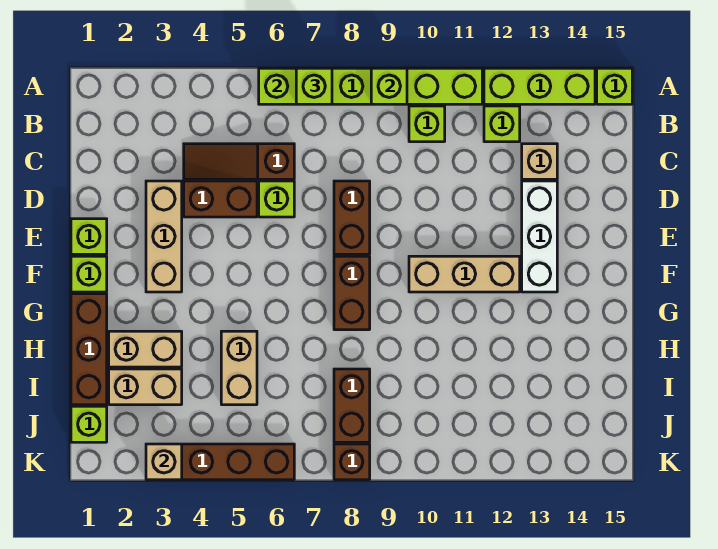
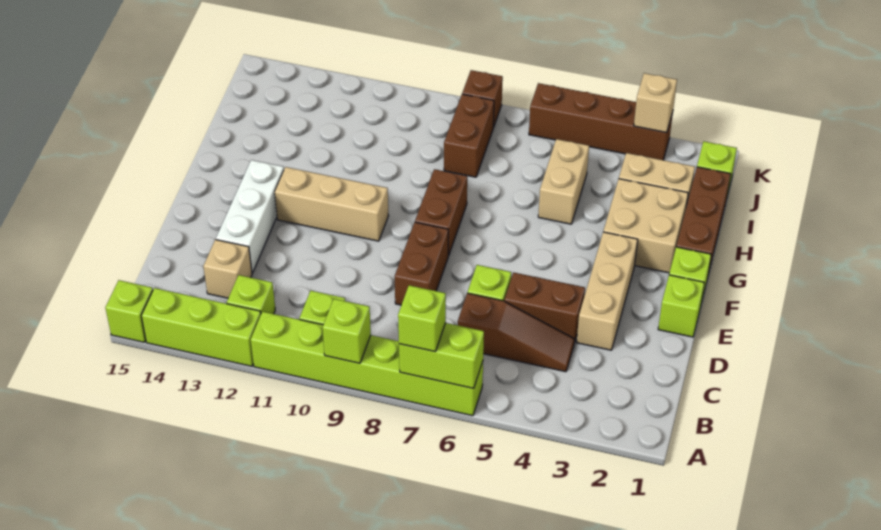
tan brick H2:H3 level 1 -> tan brick G2:H3 level 1

